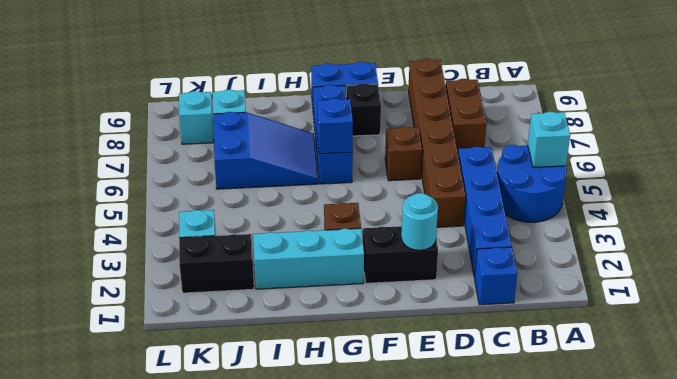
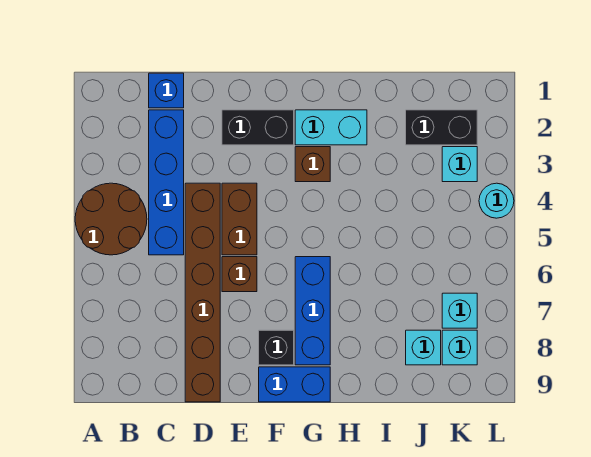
blue round brick A4:B5 level 1 -> brown round brick A4:B5 level 1
cyan brick A5 level 2 -> cyan brick K7 level 1
brown brick C7:C8 level 1 -> brown brick E4:E5 level 1
cyan round brick E2 level 2 -> cyan round brick L4 level 1
cyan brick G2:I2 level 1 -> cyan brick G2:H2 level 1
blue brick G6 level 2 -> none
blue slope H6:J7 level 1 top J -> none

